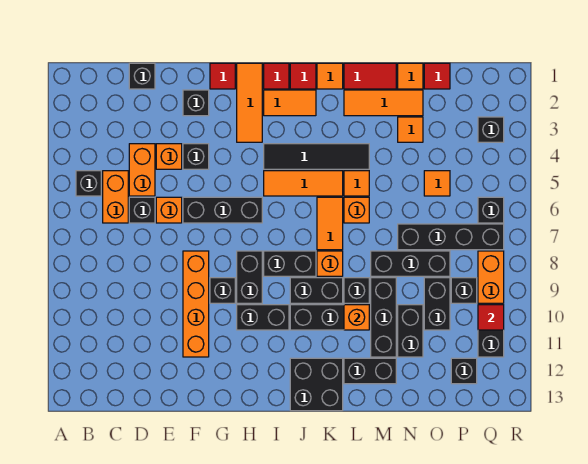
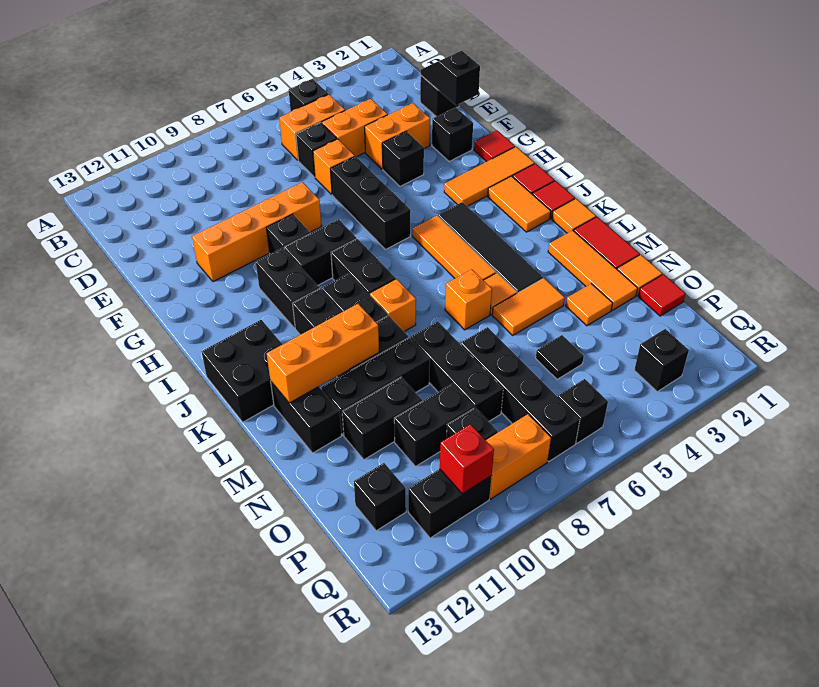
none -> black slope D1:E1 level 2 top E
orange brick E4 level 1 -> orange brick E3:E4 level 1
orange tile K6:K7 level 1 -> orange tile M4:M5 level 1
orange brick L10 level 2 -> orange brick L10:L12 level 2
orange tile O5 level 1 -> black tile O5 level 1
red tile Q10 level 2 -> red brick Q10 level 2

